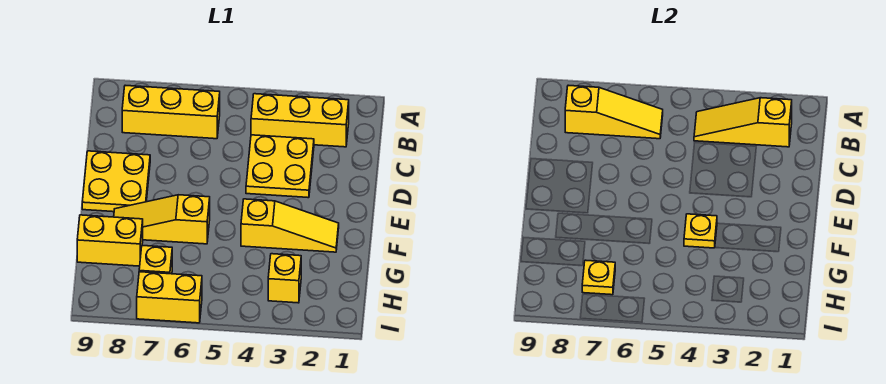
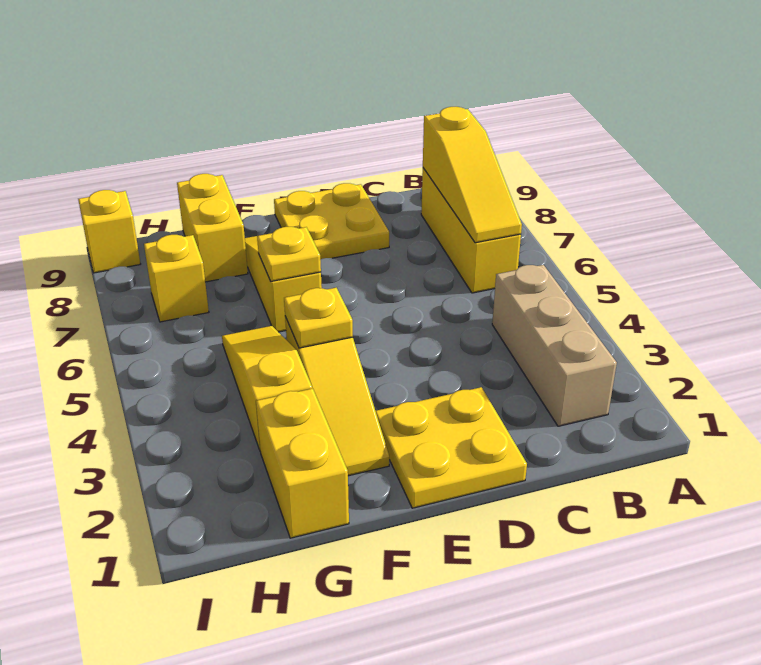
yellow brick B2:B4 level 1 -> tan brick B2:B4 level 1
yellow slope B2:B4 level 2 top 2 -> yellow slope G3:G5 level 1 top 3
yellow plate C3:D4 level 1 -> yellow plate D1:E2 level 1
yellow brick H3 level 1 -> yellow brick I9 level 1
yellow plate H7 level 2 -> yellow plate F6 level 2
yellow brick I6:I7 level 1 -> yellow brick G1:G2 level 1

